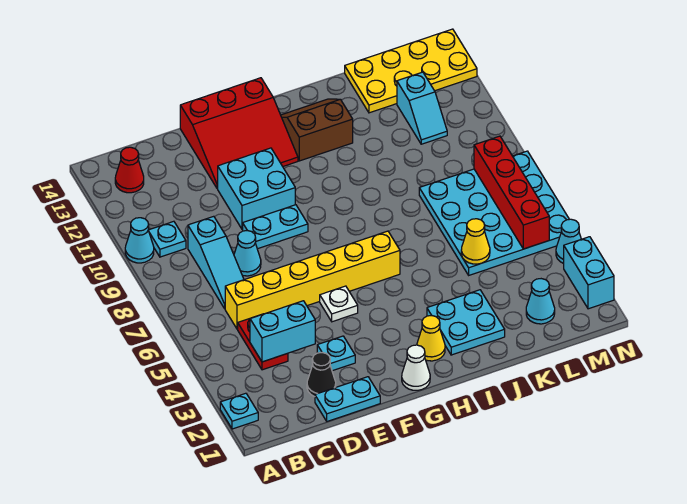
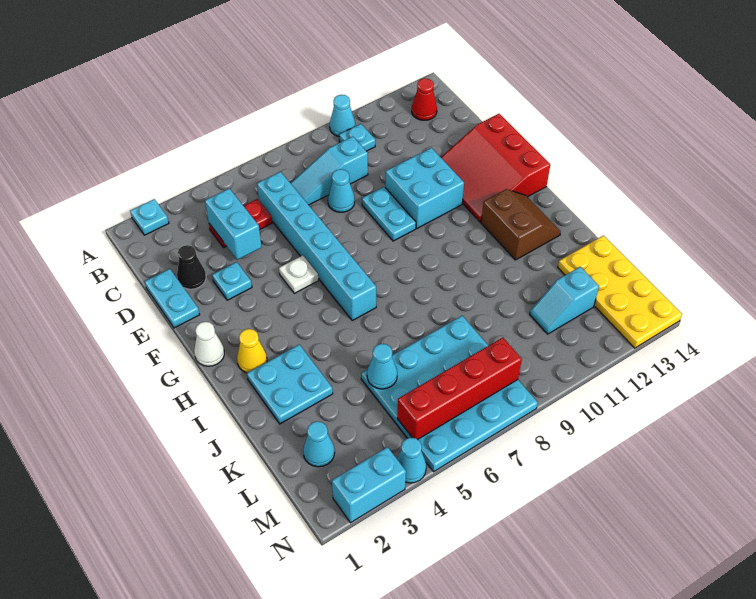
yellow brick C6:H6 level 1 -> cyan brick C6:H6 level 1
yellow cone K5 level 2 -> cyan cone K5 level 2

